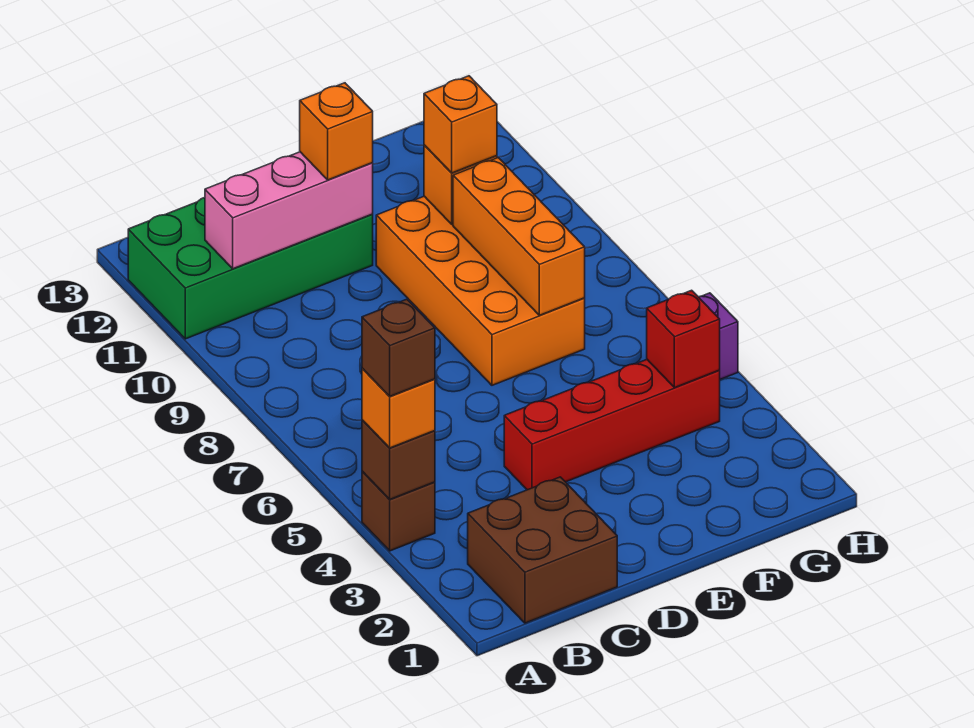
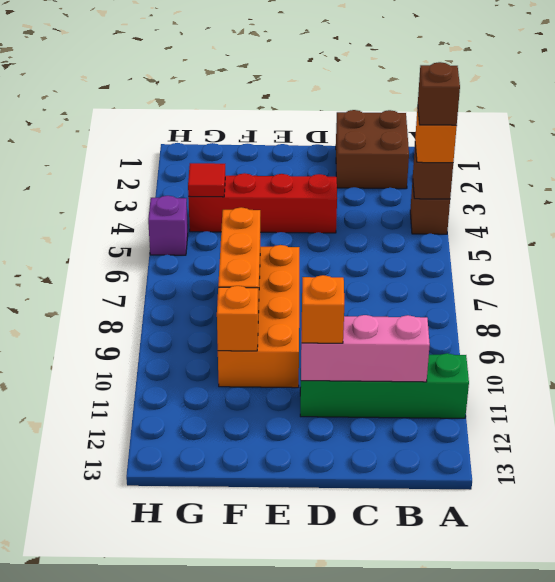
green brick A11:D12 level 1 -> green brick A11:D11 level 1
orange brick F10 level 3 -> none
red brick G4 level 2 -> red tile G4 level 2

